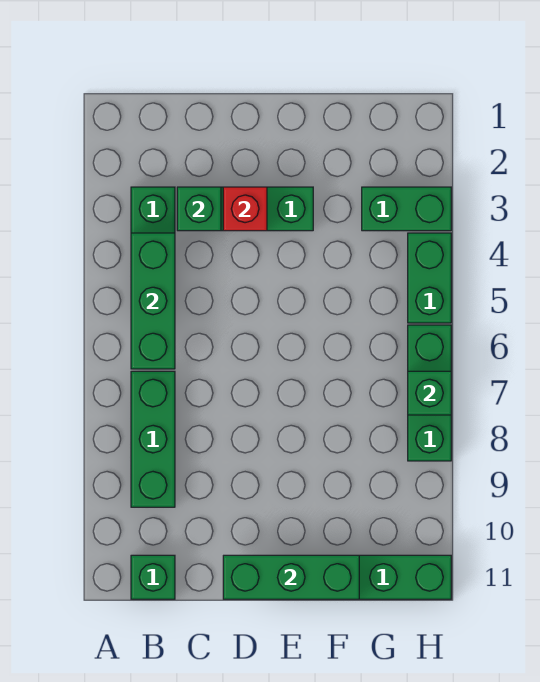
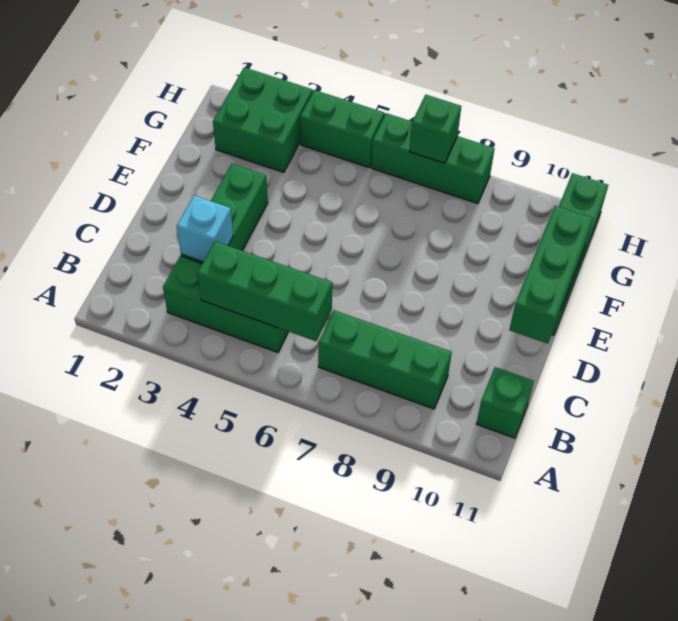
green brick C3 level 2 -> cyan brick C3 level 2
red brick D3 level 2 -> none
green brick G3:H3 level 1 -> green brick G2:H3 level 1

